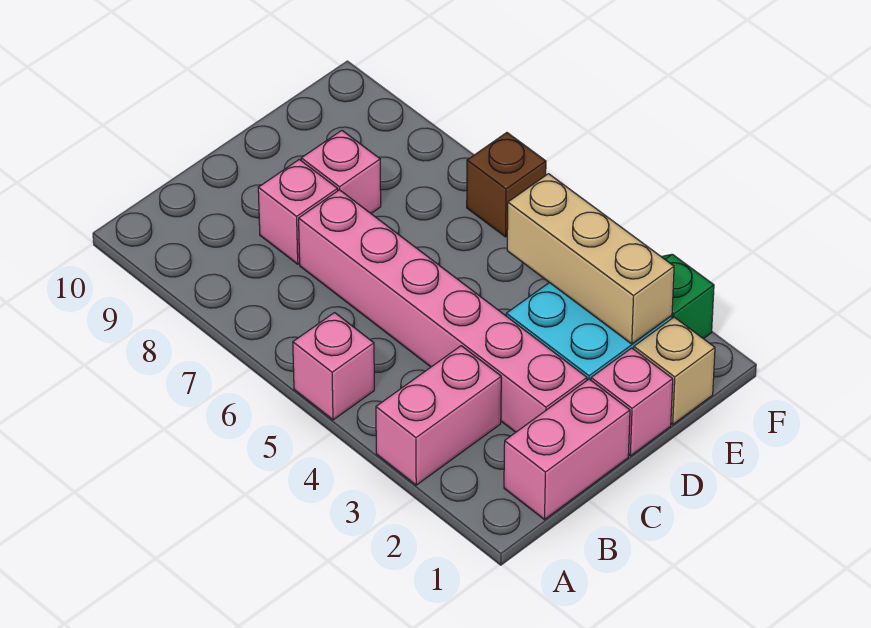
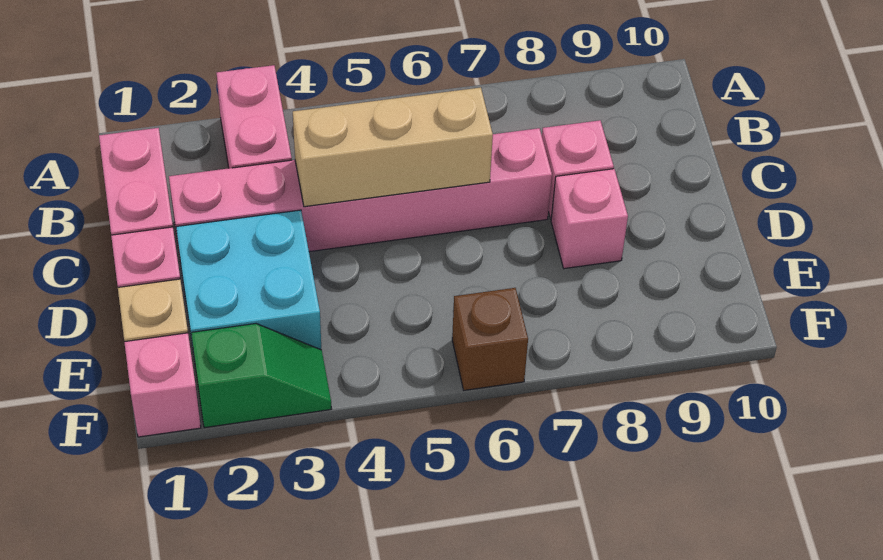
pink brick A5 level 1 -> pink brick F1 level 1
tan brick E2:E4 level 2 -> tan brick C4:C6 level 2

